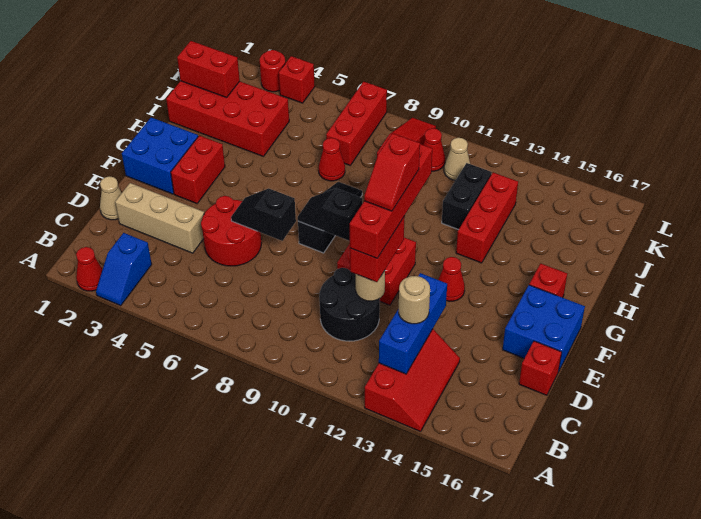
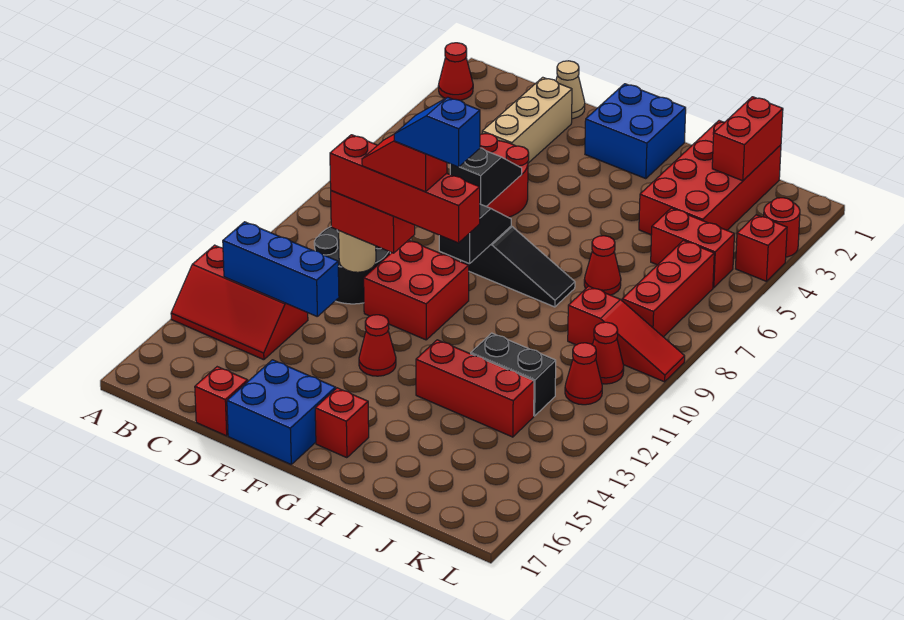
blue slope A3:B3 level 1 top B -> blue slope F11:G11 level 6 top G
tan round brick C13 level 3 -> none
red brick F3:G3 level 1 -> red brick J5:K5 level 1
red brick J7:L7 level 1 -> red brick K6:K8 level 1
tan cone K11 level 1 -> red cone K11 level 1

